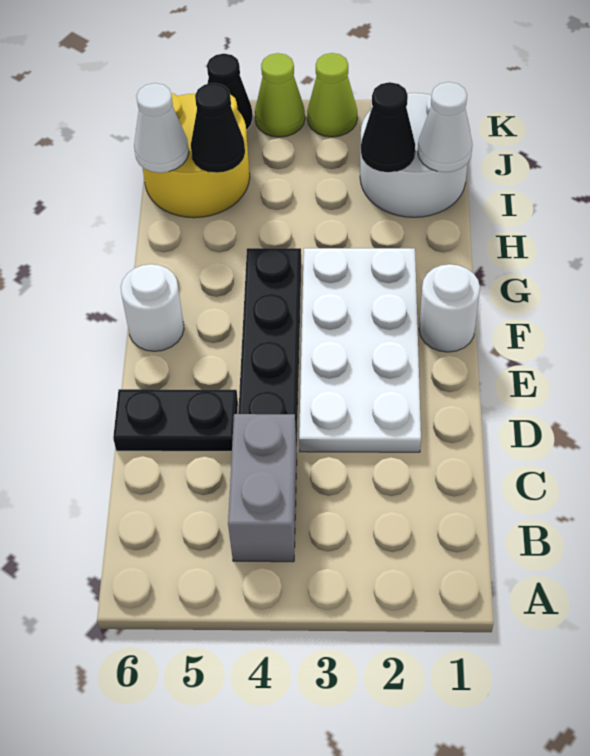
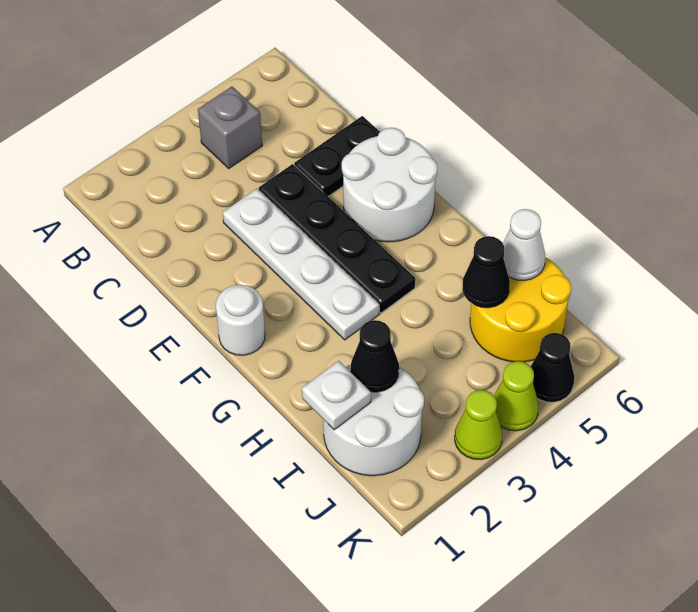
grey brick B4:C4 level 1 -> grey brick B4 level 1
white plate D2:G3 level 1 -> white plate D3:G3 level 1
white round brick F6 level 1 -> white round brick E5:F6 level 1
white cone I1 level 2 -> white plate I1 level 2

